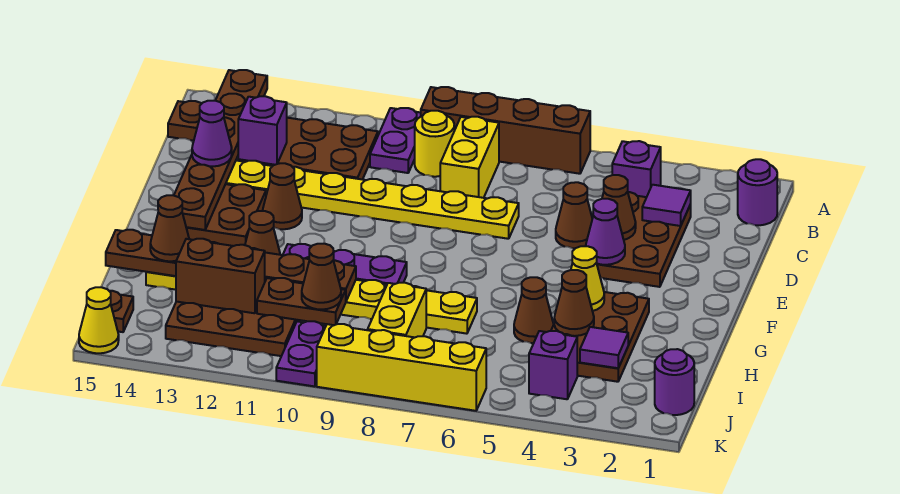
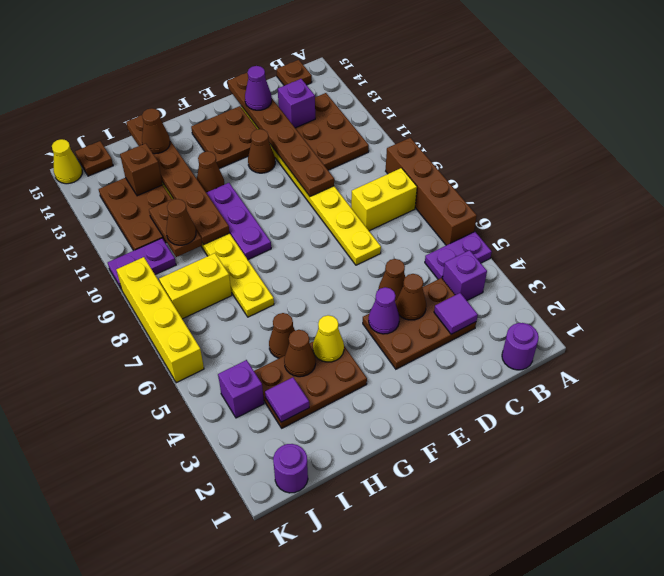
purple plate A10:B10 level 1 -> purple plate A5:B5 level 1
brown plate A14:F14 level 2 -> brown plate D10:D15 level 2
yellow round brick B9 level 1 -> none
brown brick I12:I13 level 2 -> brown brick I13 level 2

